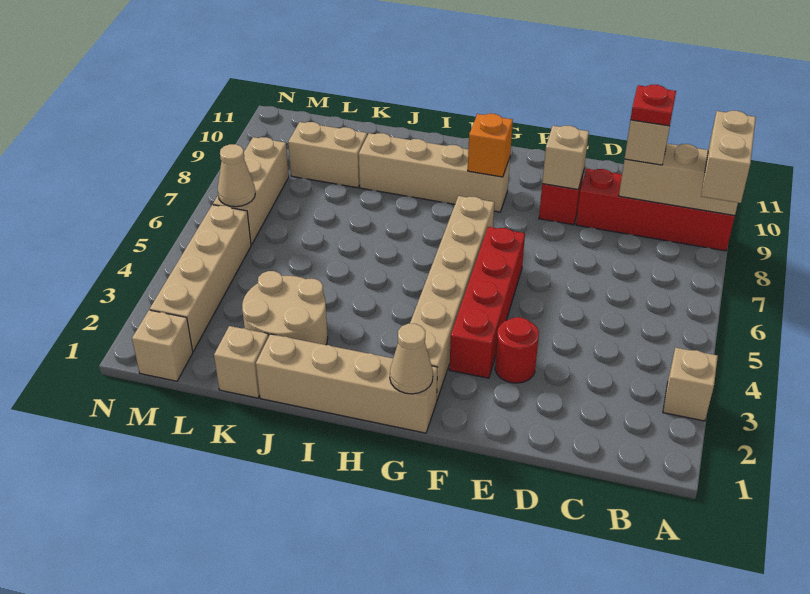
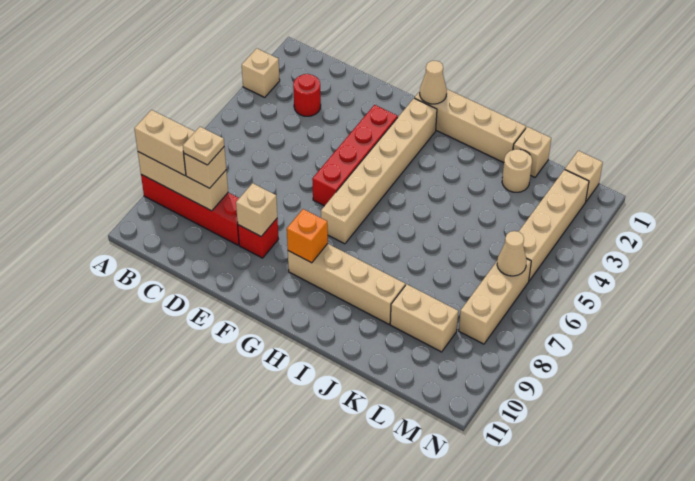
tan brick A8:A9 level 3 -> tan brick A9:B9 level 3
red plate C9 level 4 -> tan plate C9 level 4
red round brick E3 level 1 -> red round brick C3 level 1
tan round brick J2:K3 level 1 -> tan round brick K2 level 1

